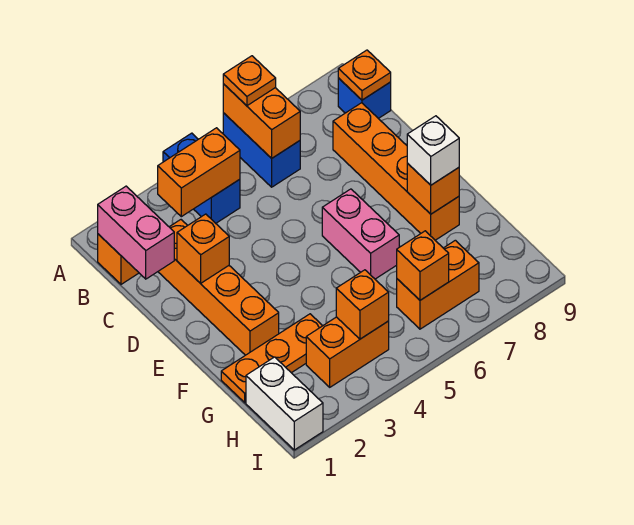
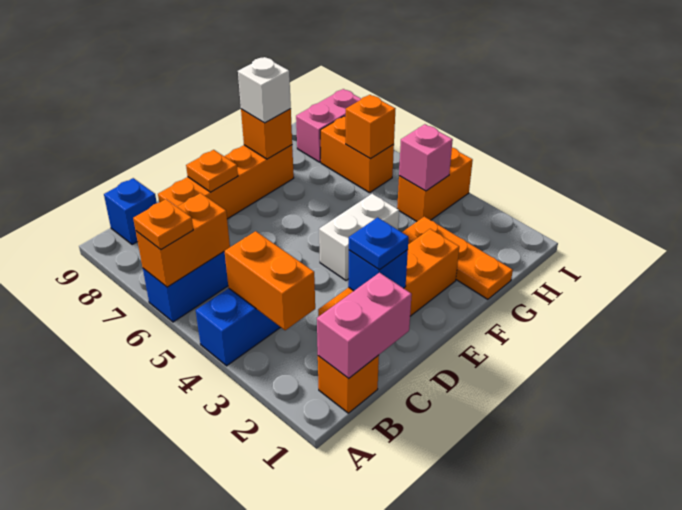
orange plate B9 level 2 -> orange plate D8 level 2
orange brick D2 level 2 -> blue brick D2 level 2
none -> blue plate D2 level 3
pink brick E6:F6 level 1 -> pink brick H8:I8 level 1
white brick H1:I1 level 1 -> white brick E4:F4 level 1
orange brick H3:H4 level 1 -> orange brick H4:I4 level 1
orange brick H4 level 2 -> pink brick H4 level 2

